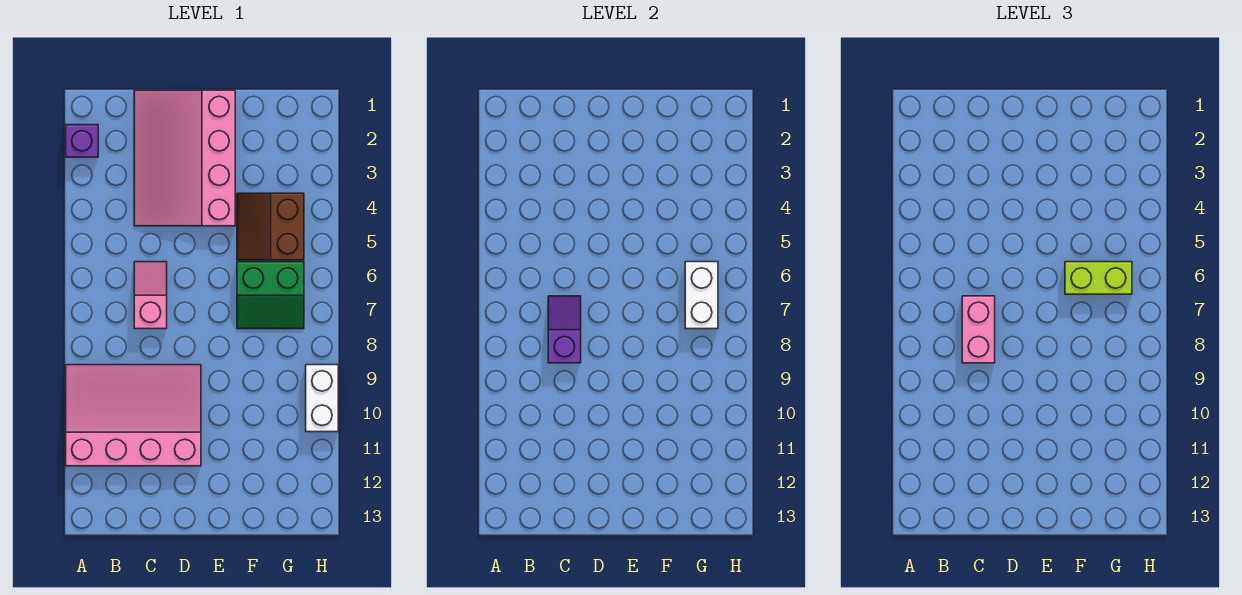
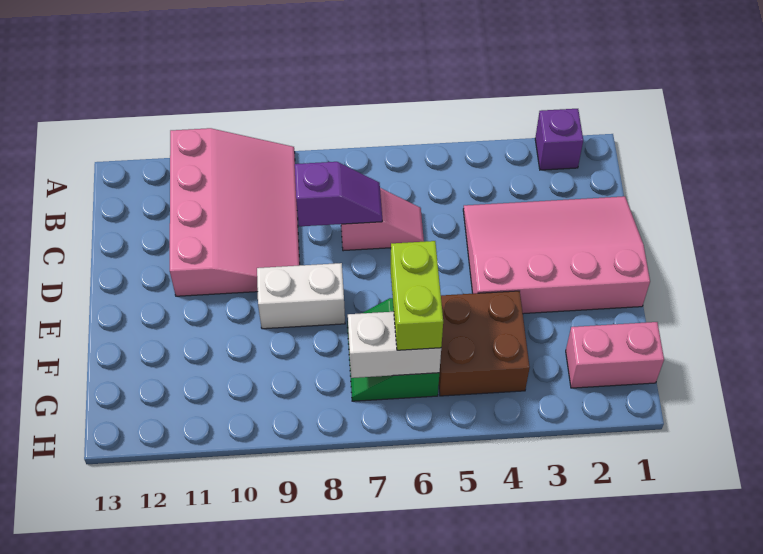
pink brick C7:C8 level 3 -> pink brick G1:G2 level 1
brown slope F4:G5 level 1 top G -> brown brick F4:G5 level 1
white brick H9:H10 level 1 -> white brick E8:E9 level 1

